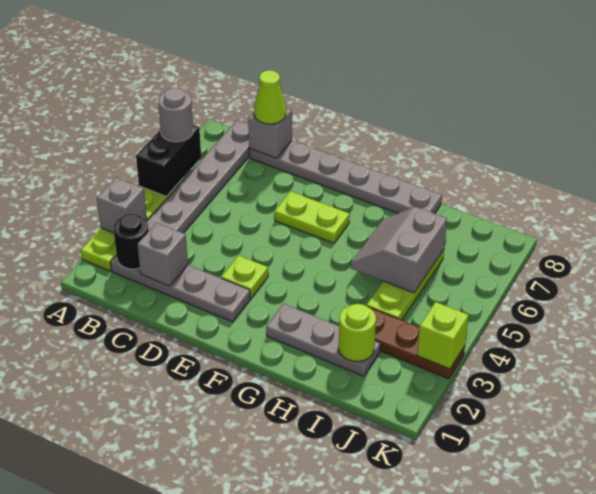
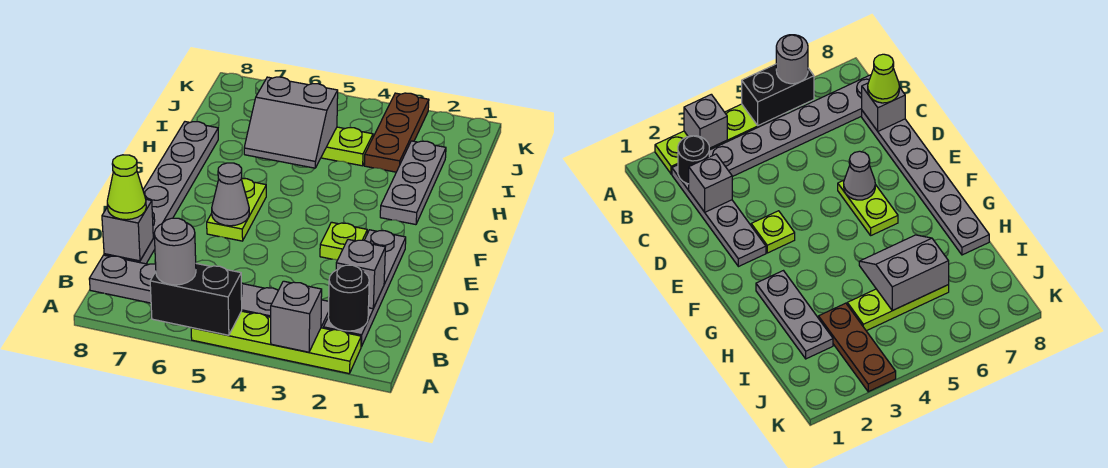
none -> grey cone E6 level 2
lime round brick I2 level 2 -> none
lime brick K3 level 2 -> none

